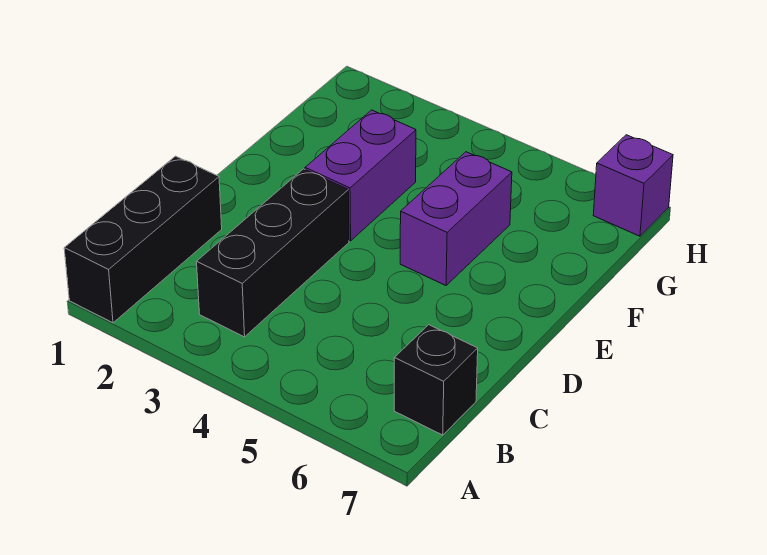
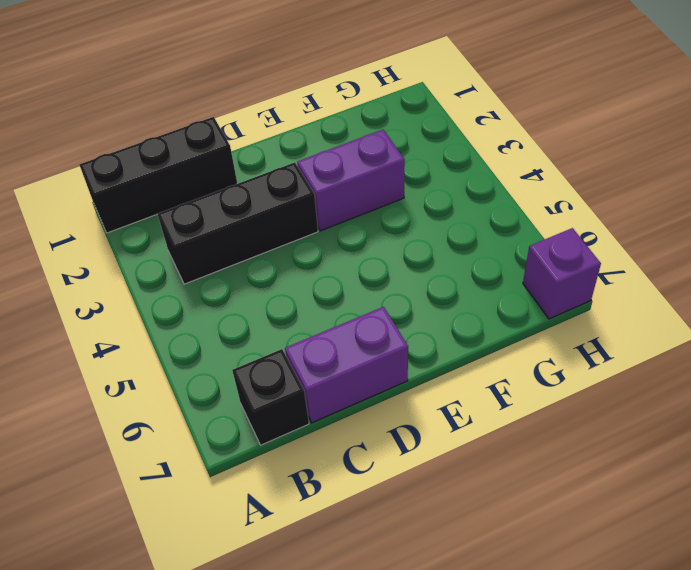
purple brick E5:F5 level 1 -> purple brick C7:D7 level 1

